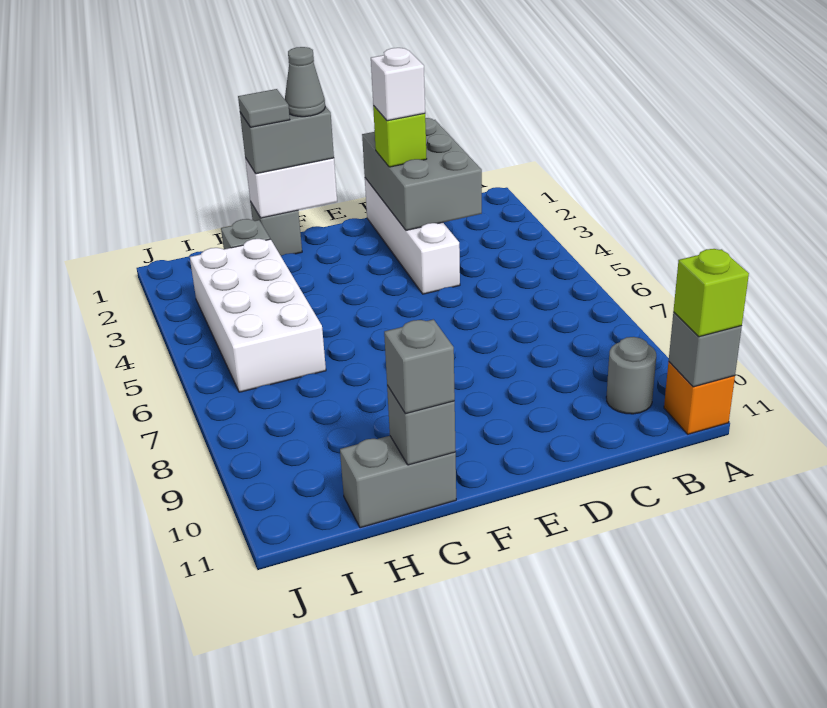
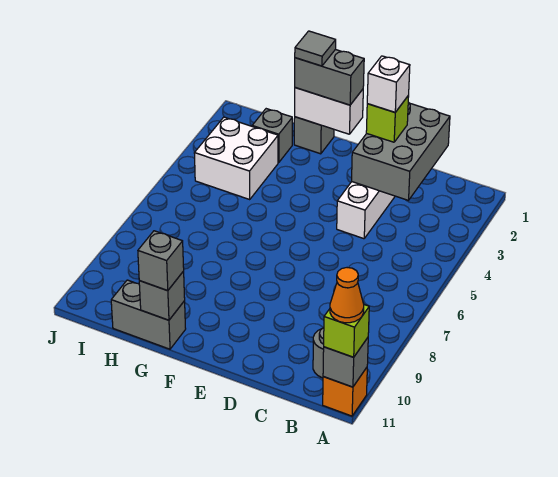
none -> orange cone A11 level 4
grey cone F1 level 4 -> none
white brick H3:I6 level 1 -> white brick H3:I4 level 1

